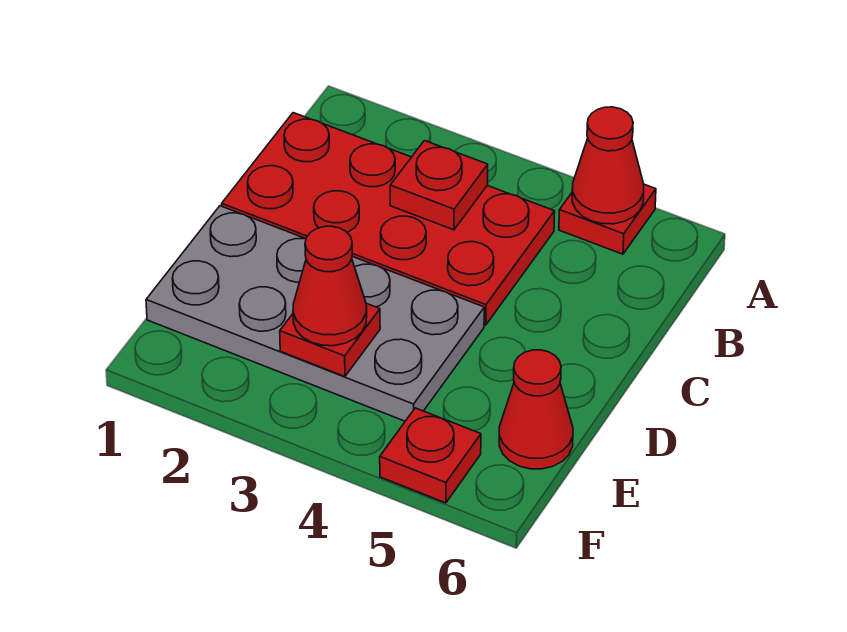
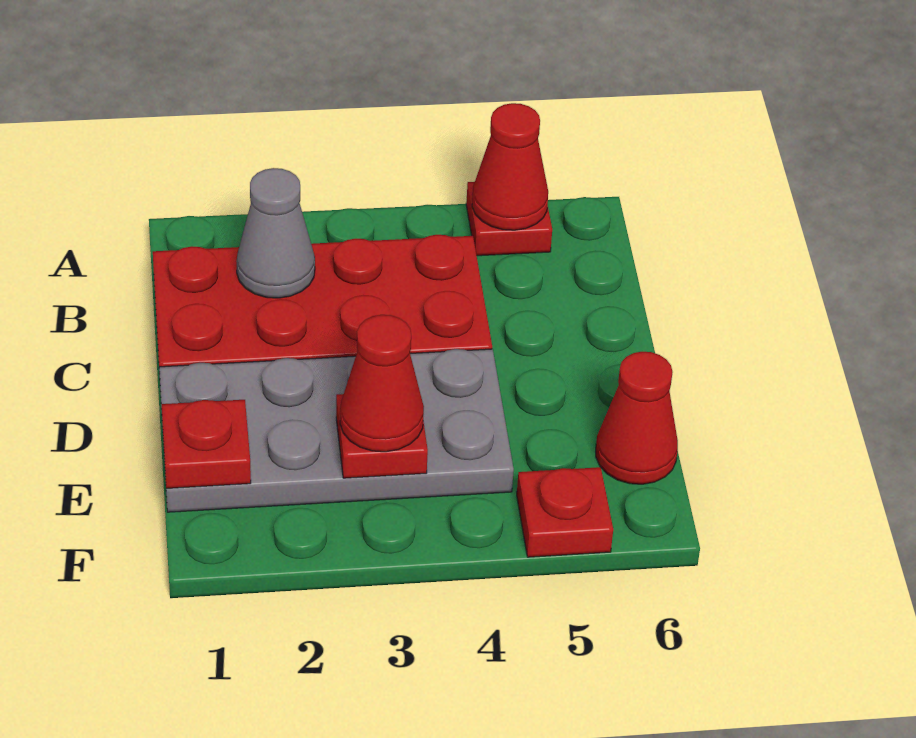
none -> grey cone B2 level 2
red plate B3 level 2 -> red plate E1 level 2

